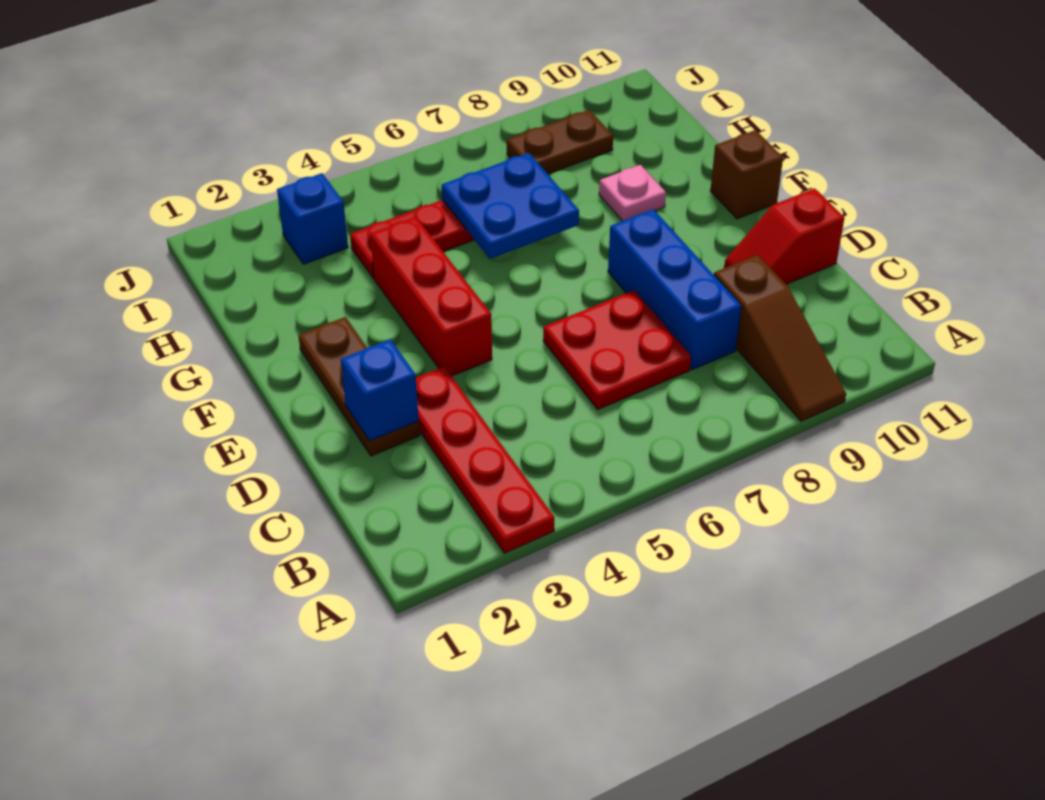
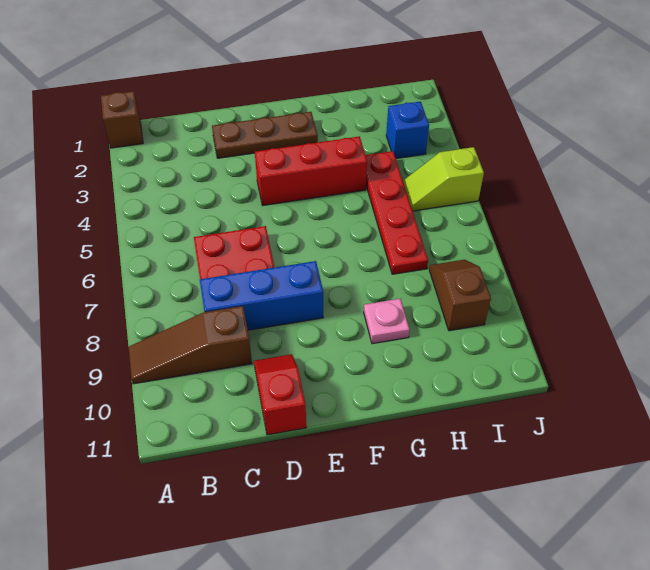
red plate A3:D3 level 1 -> none
blue brick D2 level 2 -> none
brown brick F11 level 1 -> brown brick A1 level 1
blue plate G6:H7 level 2 -> none
none -> lime slope I5:J5 level 1 top J
brown plate I8:I9 level 1 -> brown slope I8:I9 level 1 top 9

